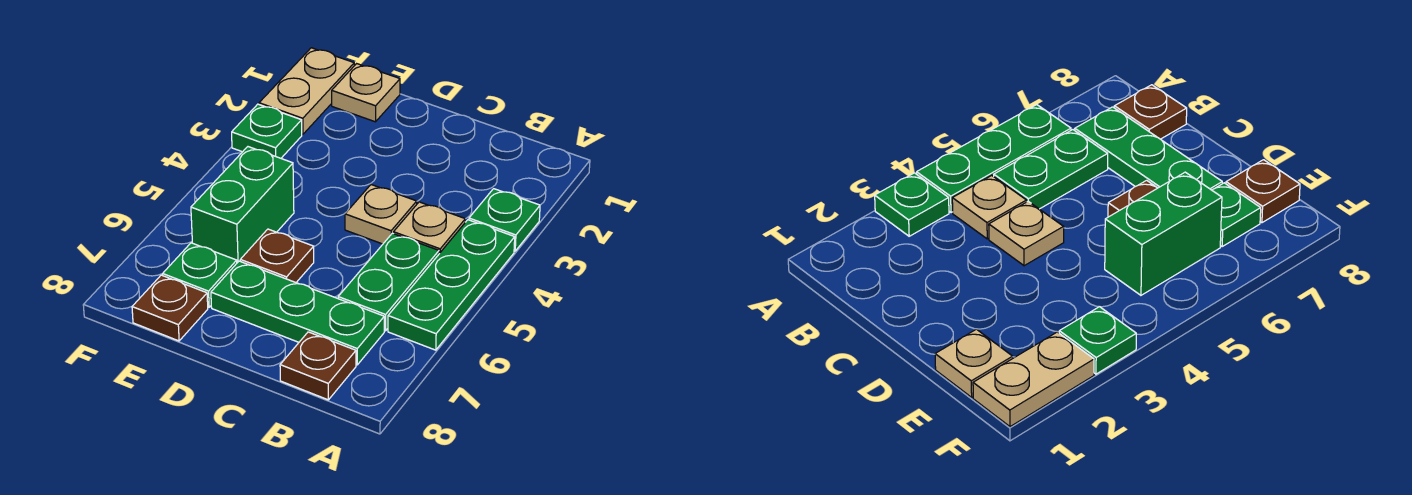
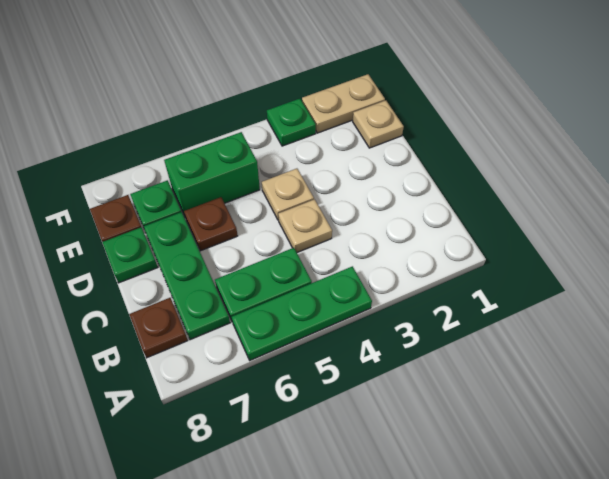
green plate A3 level 1 -> green plate D8 level 1
tan plate B4 level 1 -> tan plate D4 level 1

